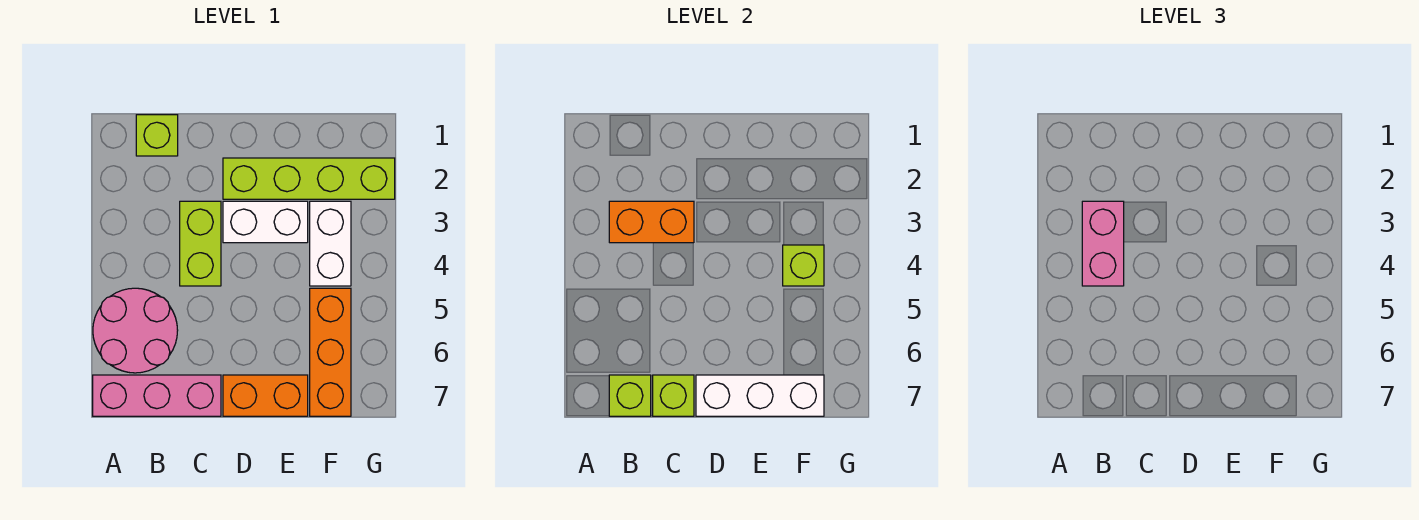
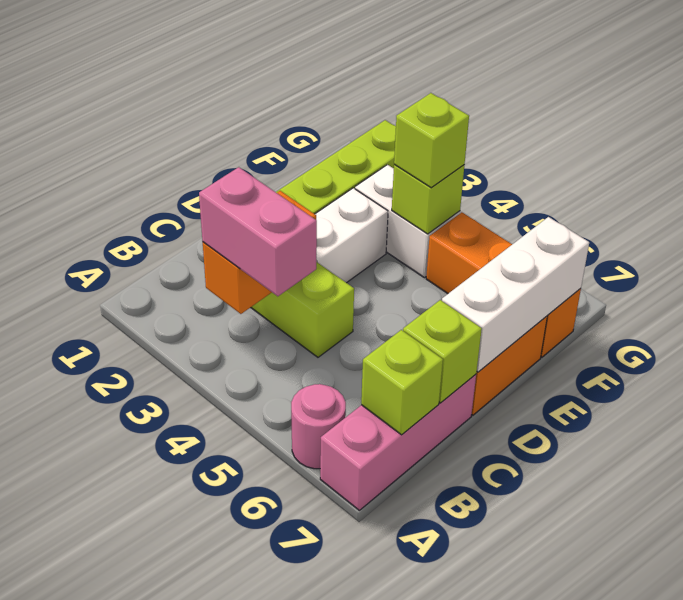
pink round brick A5:B6 level 1 -> pink round brick A6 level 1
lime brick B1 level 1 -> lime brick F4 level 3

